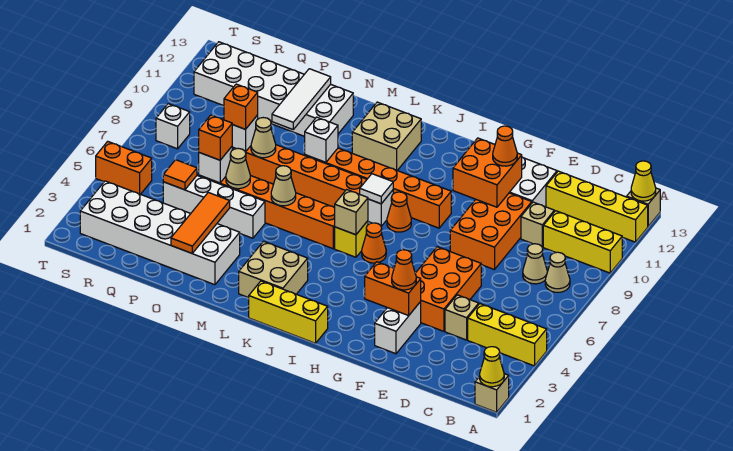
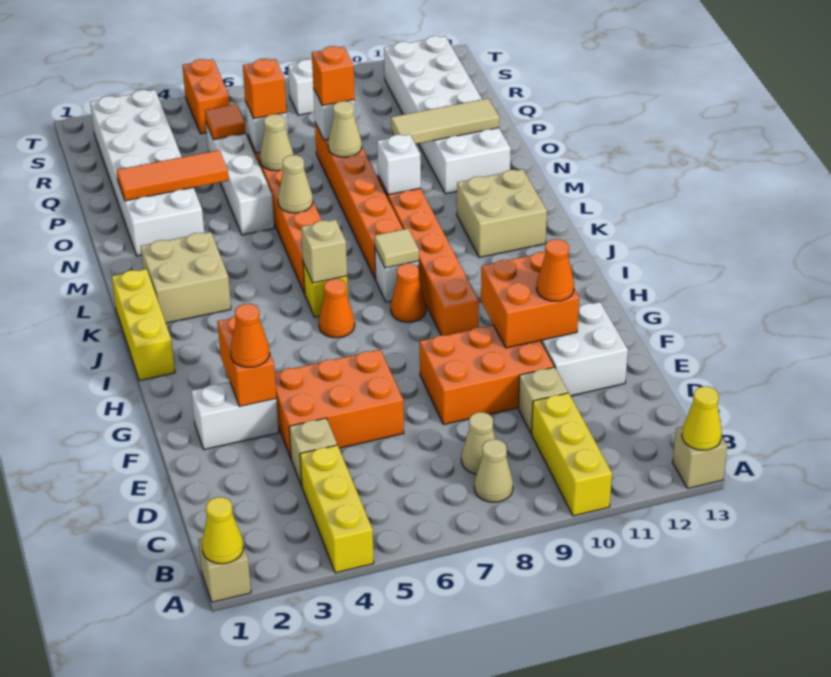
yellow brick A12:D12 level 1 -> none
white tile J8 level 2 -> tan tile J8 level 2
white tile O10:O12 level 2 -> tan tile O10:O12 level 2

